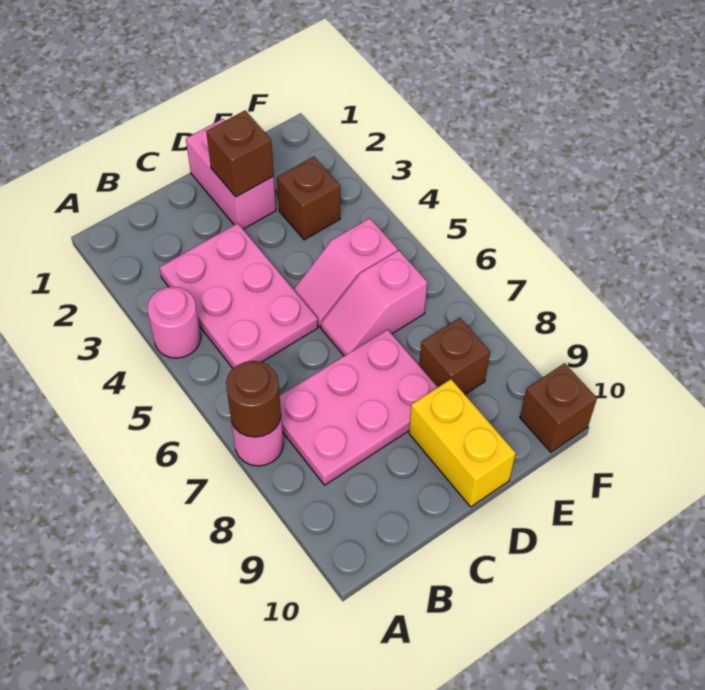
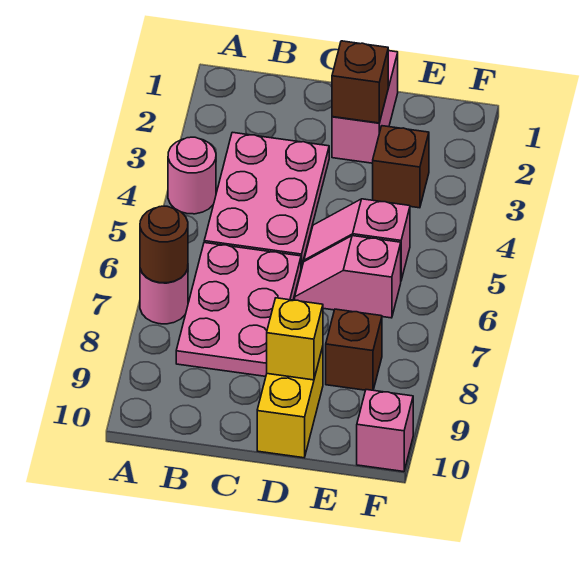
pink plate B7:D8 level 1 -> pink plate B6:C8 level 1
none -> yellow brick D9 level 2
brown brick F10 level 1 -> pink brick F10 level 1

